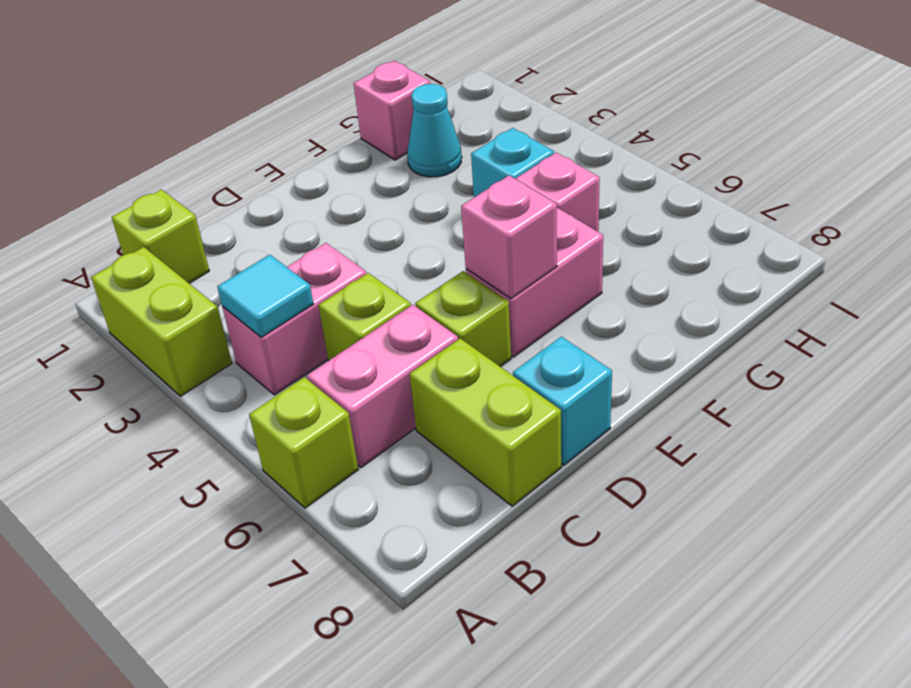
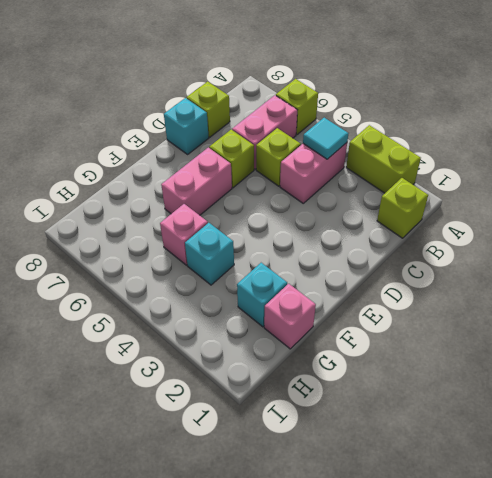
lime brick C7:C8 level 1 -> lime brick C8 level 1
pink brick E6 level 2 -> none
cyan cone G2 level 1 -> cyan brick G2 level 1

